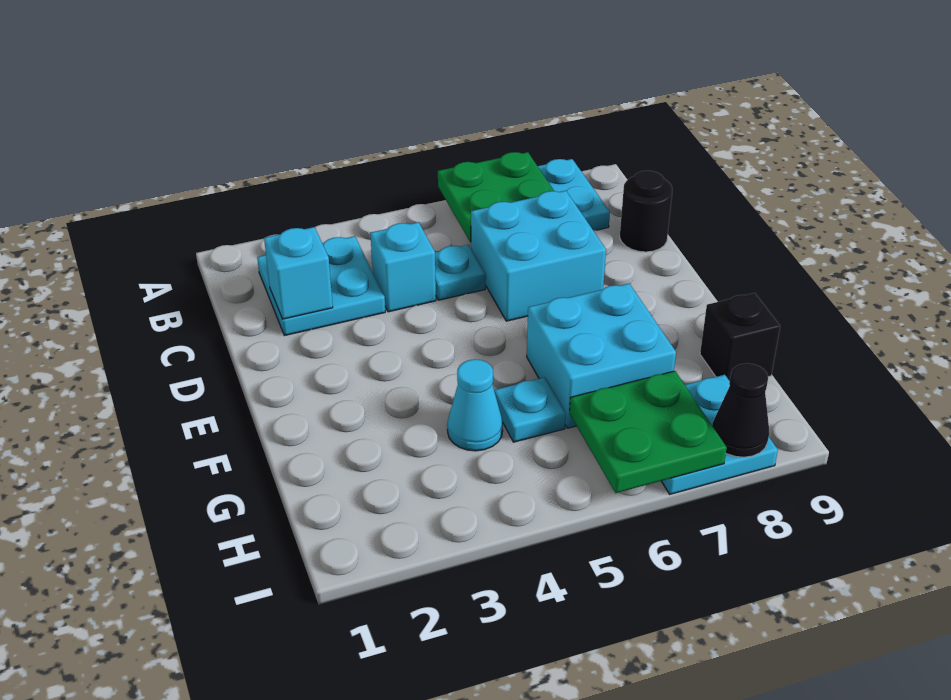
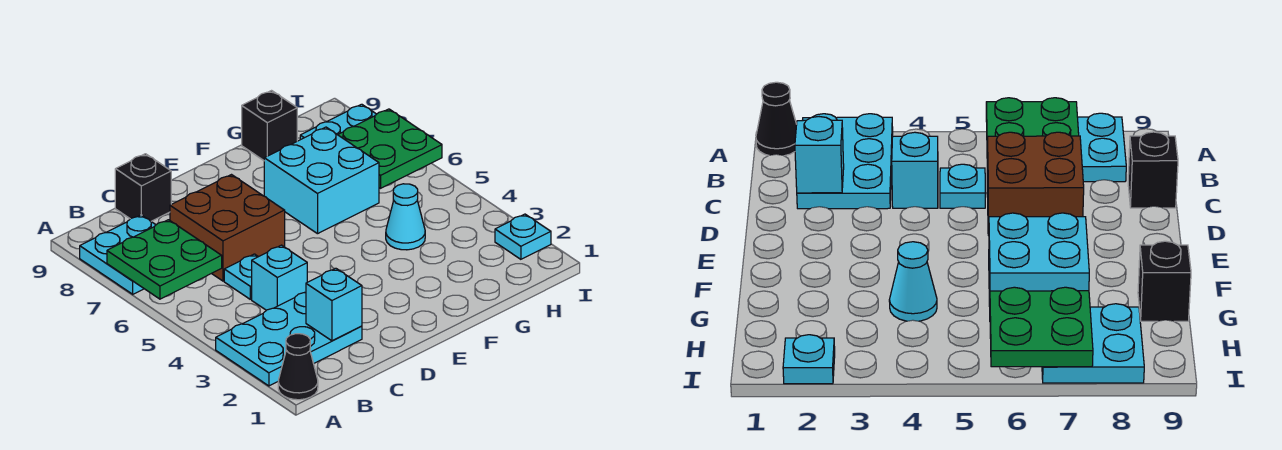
cyan plate B2:C3 level 1 -> cyan plate A2:C3 level 1
cyan brick C6:D7 level 1 -> brown brick C6:D7 level 1
black round brick C9 level 1 -> black brick C9 level 1
cyan plate G5 level 1 -> cyan plate I2 level 1
black cone I8 level 2 -> black cone A1 level 1

